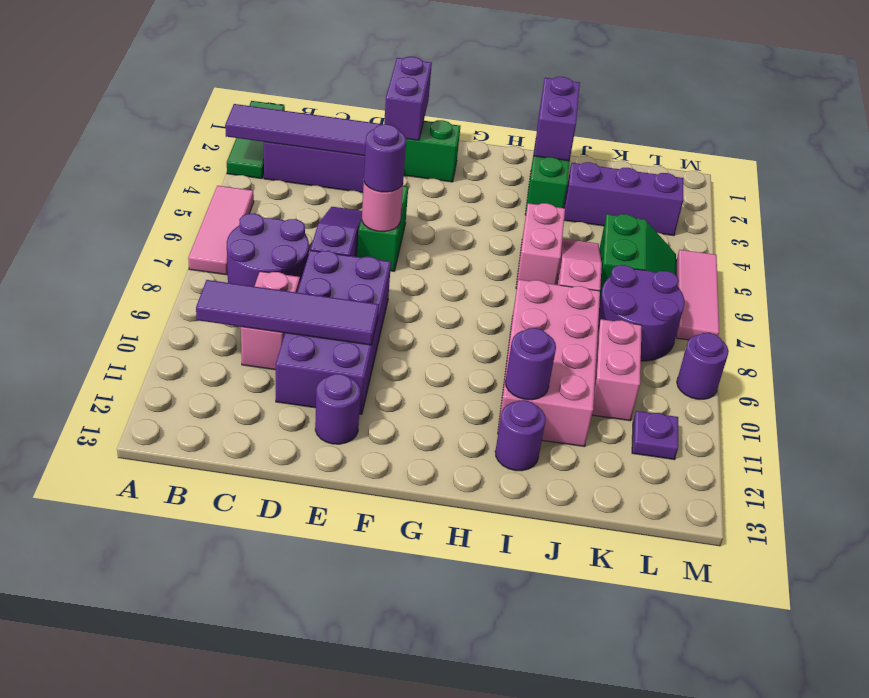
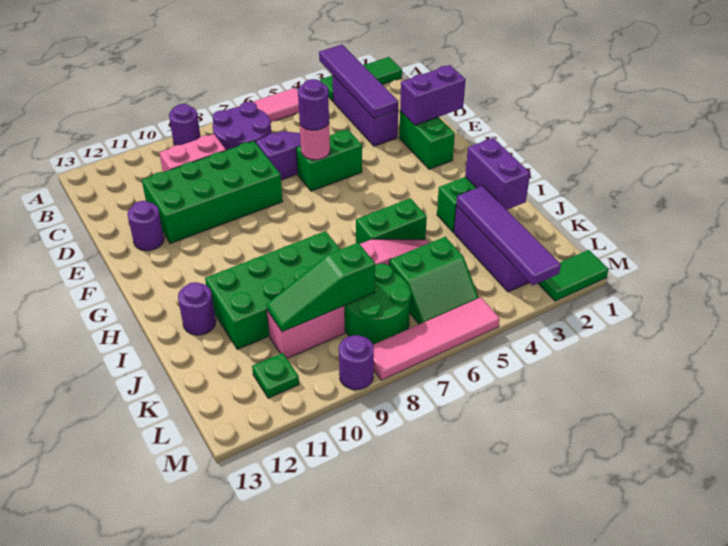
purple tile B10:E10 level 2 -> purple tile J3:M3 level 2
purple brick D8:E11 level 1 -> green brick D8:E11 level 1
purple brick I1:I2 level 2 -> purple brick I2:J2 level 2
pink brick I5:I6 level 1 -> green brick I5:I6 level 1
pink brick I8:J11 level 1 -> green brick I8:J11 level 1
purple round brick I11 level 2 -> purple round brick A9 level 1
purple round brick K7:L8 level 1 -> green round brick K7:L8 level 1
none -> green slope K8:K10 level 2 top 8
purple plate L11 level 1 -> green plate L11 level 1
none -> green tile M1:M2 level 1
pink tile M5:M7 level 1 -> pink tile M5:M8 level 1

